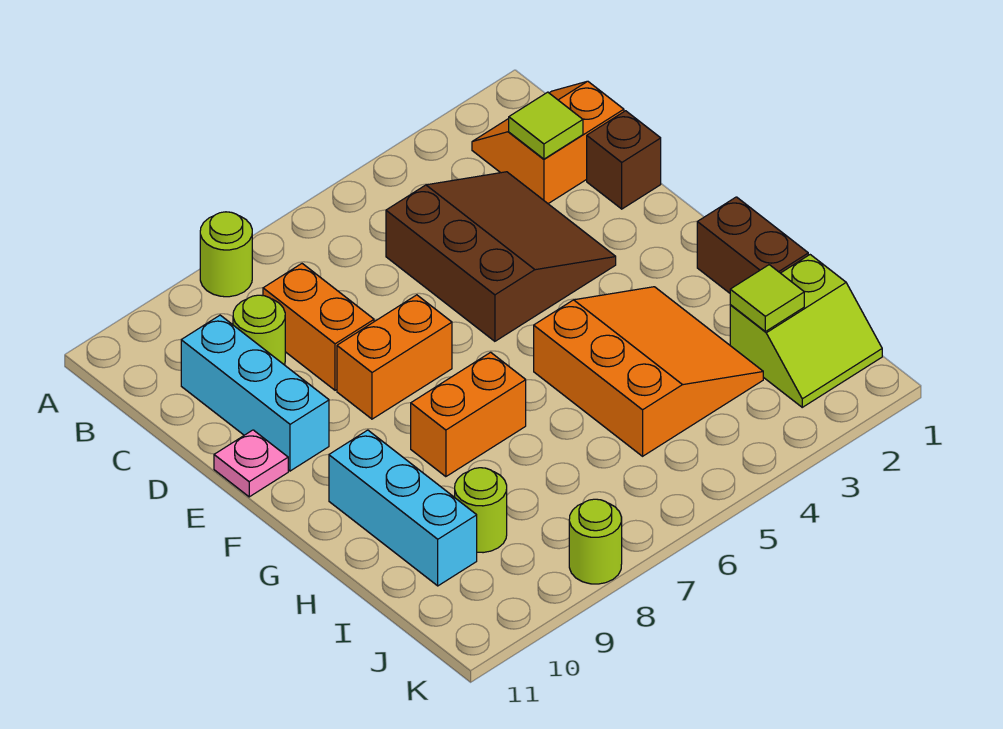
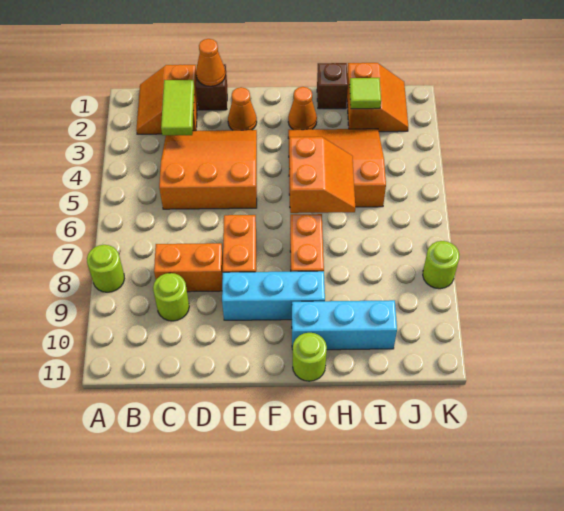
lime tile C2 level 2 -> lime tile C2:C3 level 2
brown slope C3:E5 level 1 top 5 -> orange slope C3:E5 level 1 top 5
cyan brick C10:E10 level 1 -> cyan brick E9:G9 level 1
none -> orange cone D1 level 2
none -> orange cone E2 level 1
pink plate E11 level 1 -> none
brown brick G1:H1 level 1 -> brown brick H1 level 1
none -> orange cone G2 level 1
none -> orange slope G5:H6 level 2 top G
lime slope I1:J2 level 1 top I -> orange slope I1:J2 level 1 top I
lime round brick I9 level 1 -> lime round brick G11 level 1

